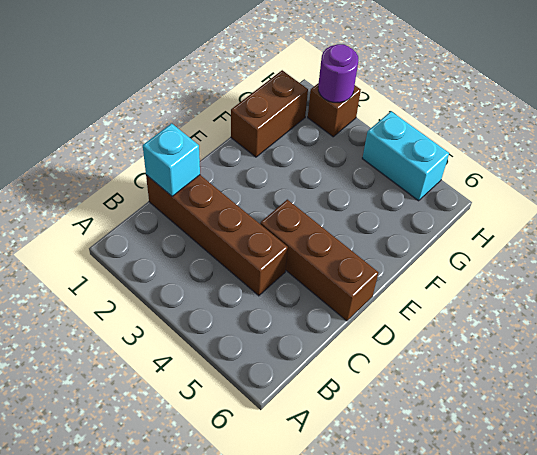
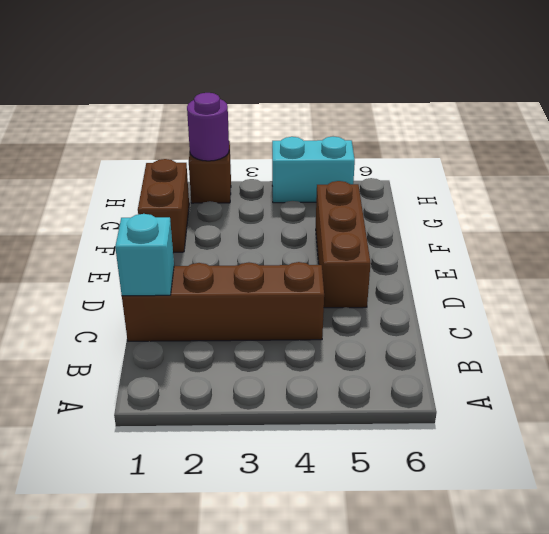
brown brick D4:D6 level 1 -> brown brick D5:F5 level 1

